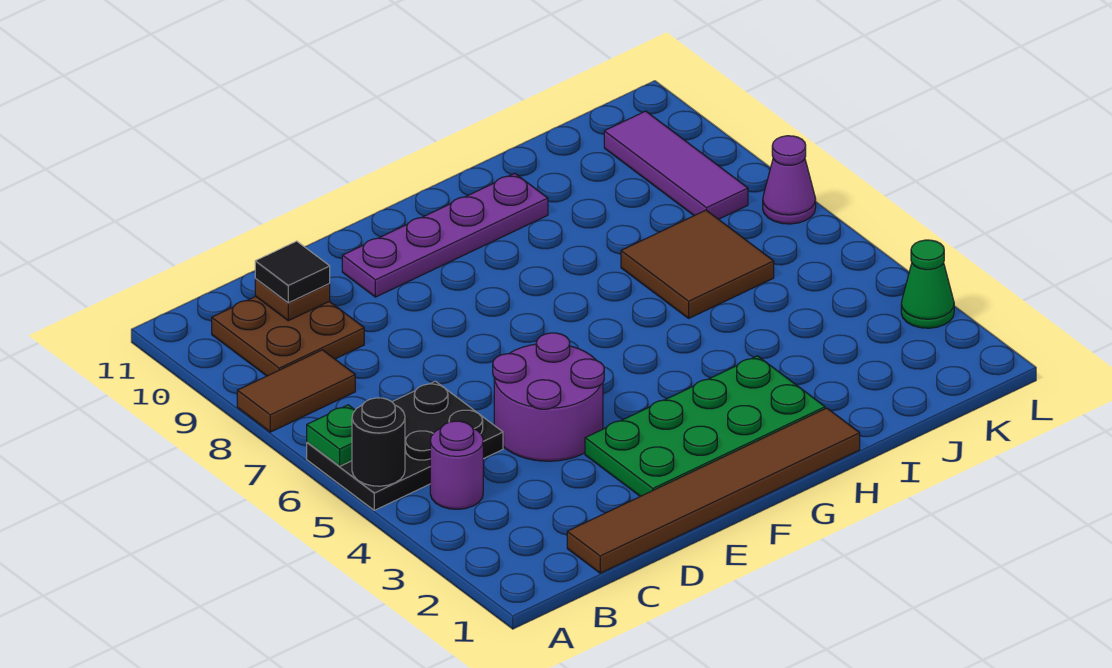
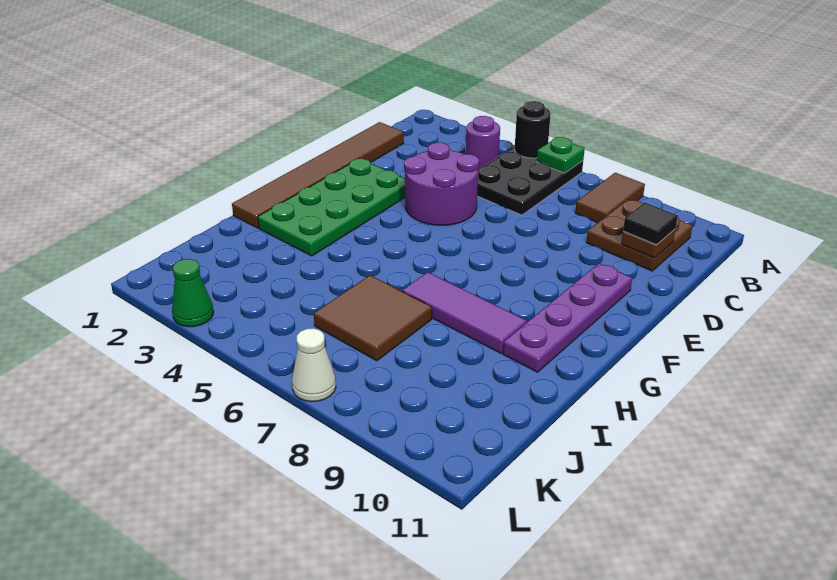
purple tile K8:K10 level 1 -> purple tile H7:H9 level 1
purple cone L7 level 1 -> white cone L7 level 1

